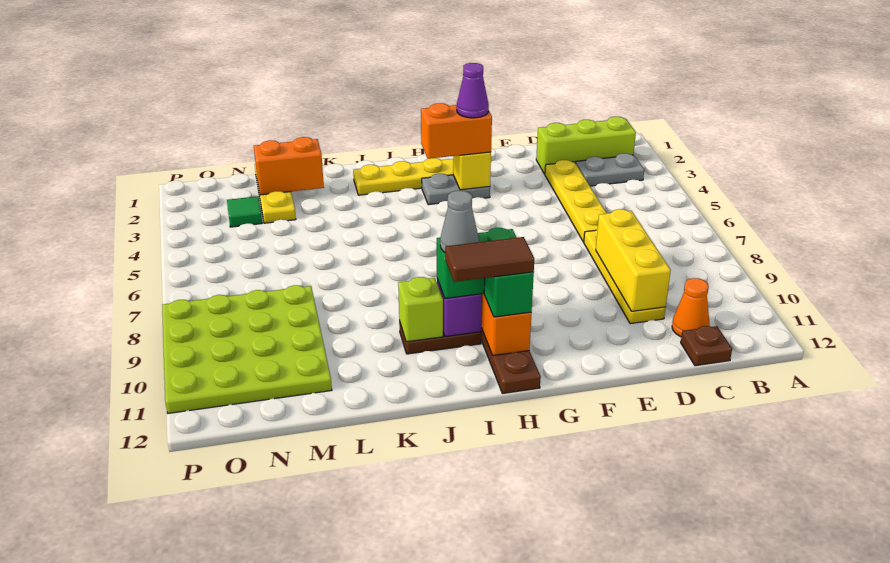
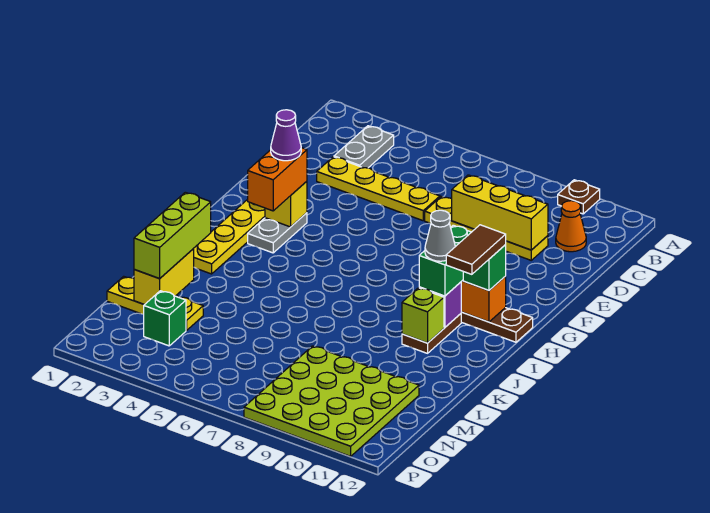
lime brick B2:D2 level 1 -> lime brick K2:M2 level 3
brown plate C12 level 1 -> brown plate A10 level 1
orange brick L2:M2 level 2 -> yellow brick L2:M2 level 2
green tile N3 level 1 -> green brick N3 level 1

